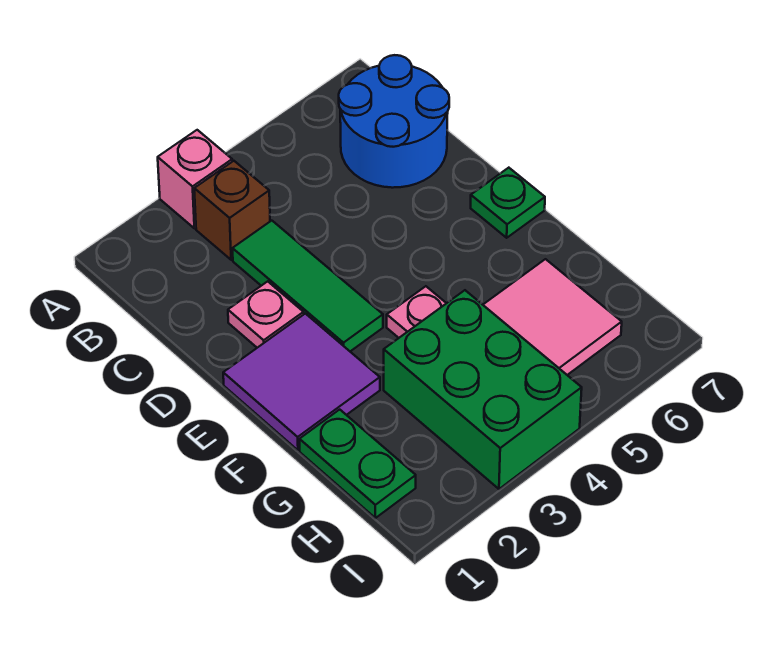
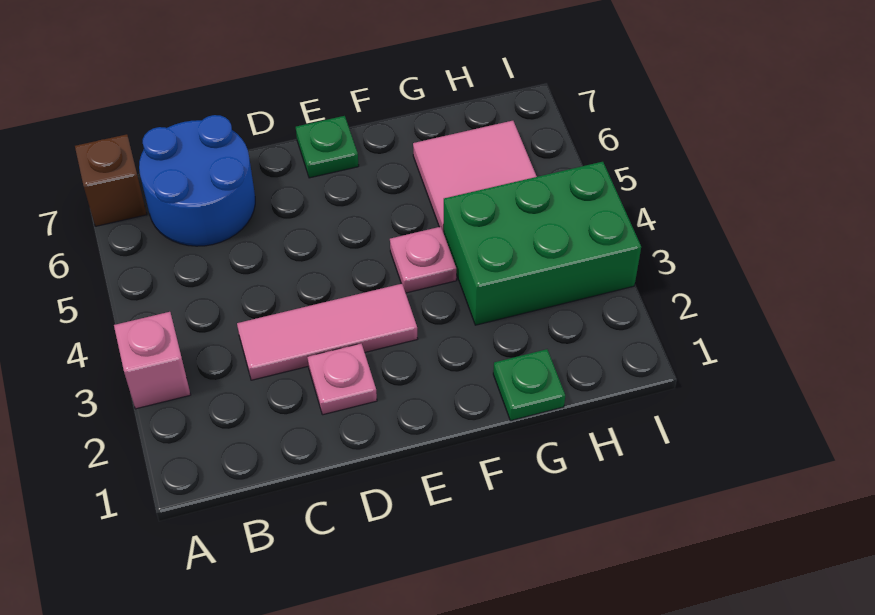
brown brick B3 level 1 -> brown brick A7 level 1
green tile C3:E3 level 1 -> pink tile C3:E3 level 1
purple tile E1:F2 level 1 -> none
green plate G1:H1 level 1 -> green plate G1 level 1

